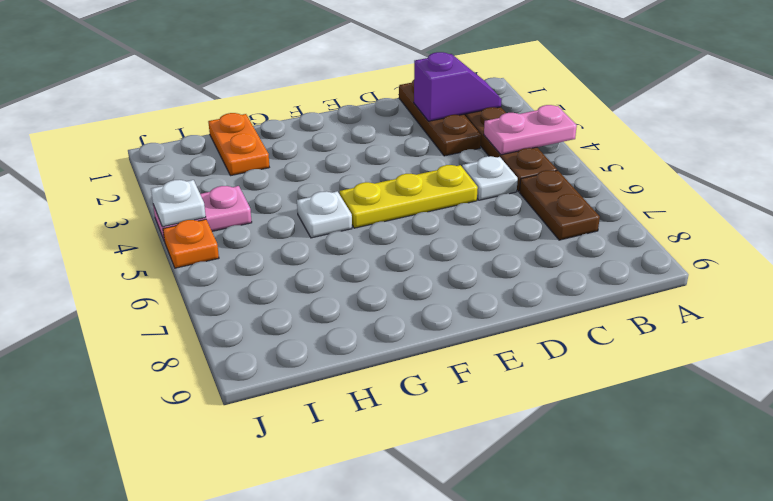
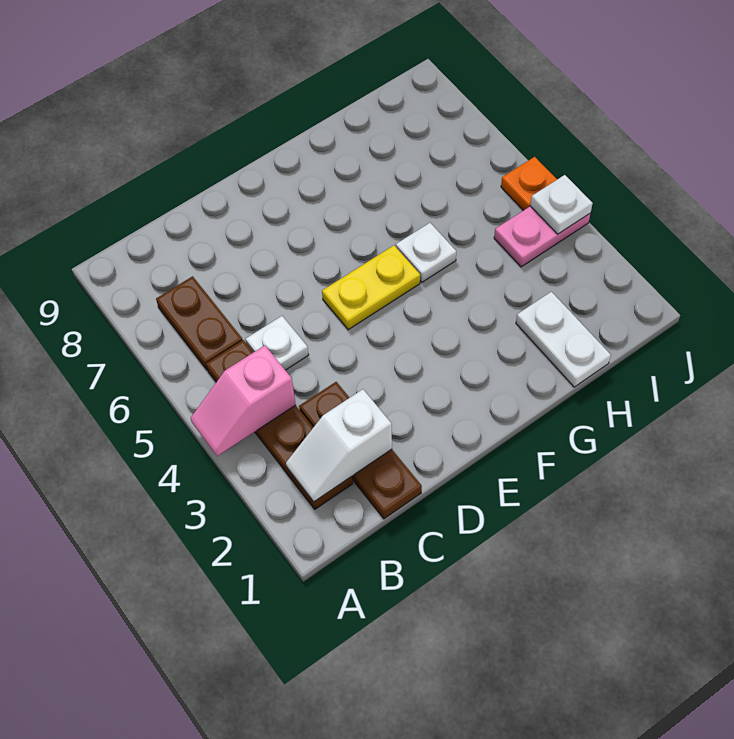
pink plate A4:B4 level 2 -> pink slope A4:B4 level 2 top B
purple slope B2:C2 level 2 top C -> white slope B2:C2 level 2 top C
yellow plate D5:F5 level 1 -> yellow plate E5:F5 level 1
orange plate H1:H2 level 1 -> white plate H1:H2 level 1

